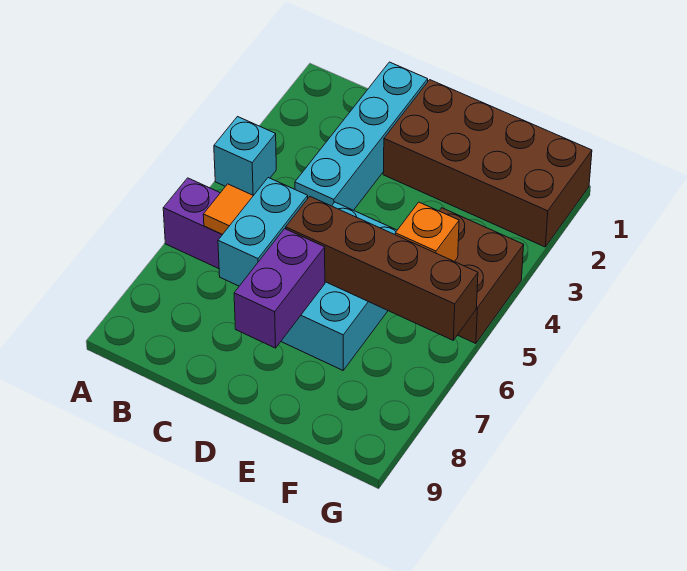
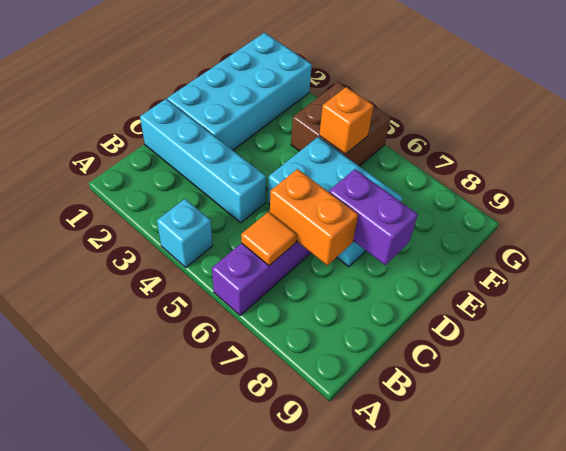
cyan brick C6:C7 level 2 -> orange brick C6:C7 level 2
brown brick D1:G2 level 1 -> cyan brick D1:G2 level 1
brown brick D6:G6 level 2 -> none

